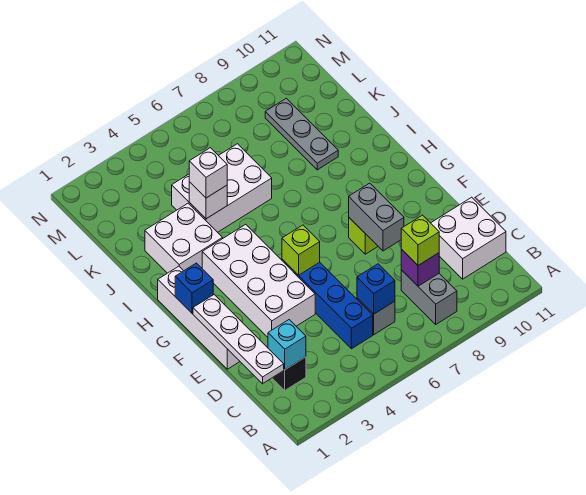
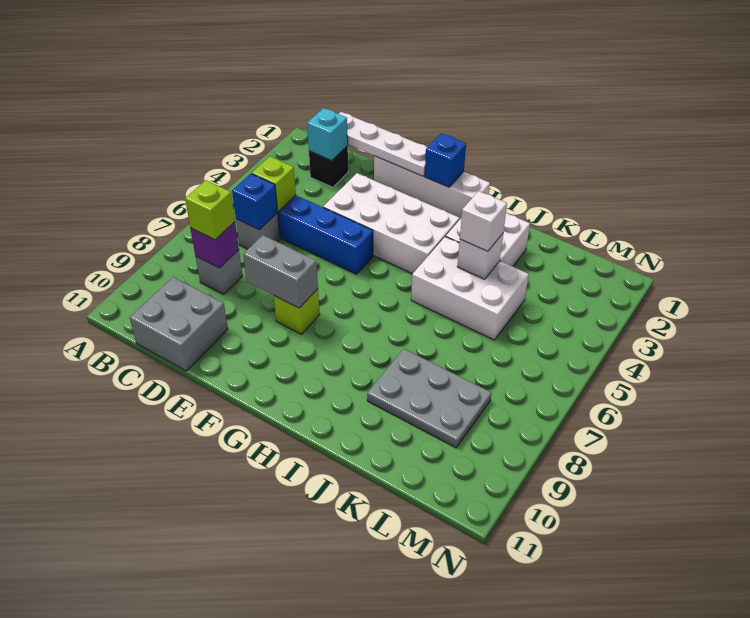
grey brick B8:C8 level 1 -> grey brick C8 level 1
white brick C10:D11 level 1 -> grey brick C10:D11 level 1
lime brick F5 level 2 -> lime brick C5 level 2
white brick J4:K6 level 1 -> white brick I4:K5 level 1
grey plate J9:L9 level 1 -> grey plate J8:L9 level 1

